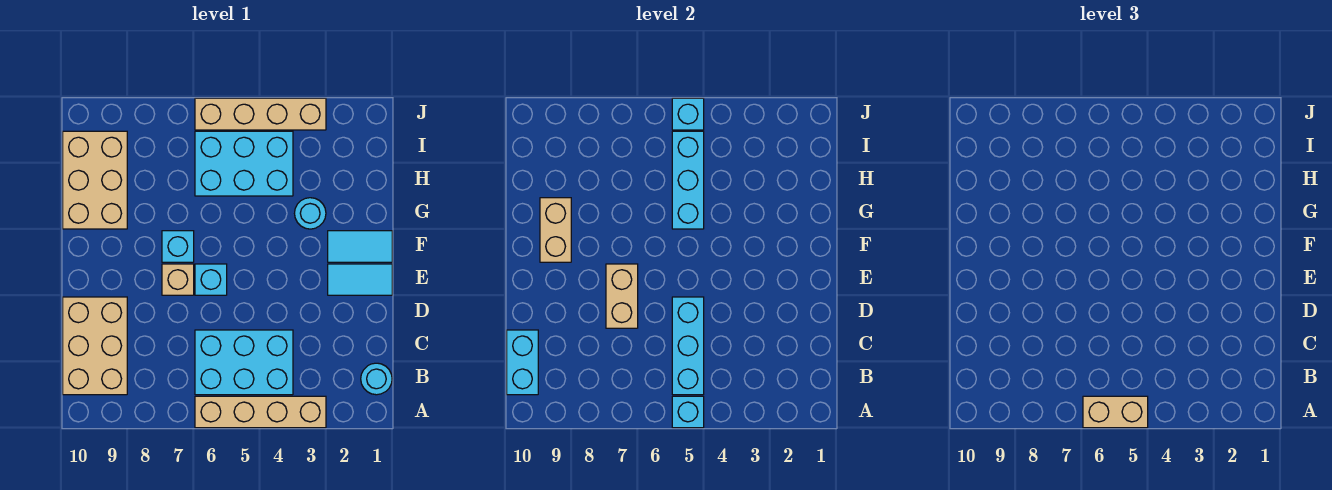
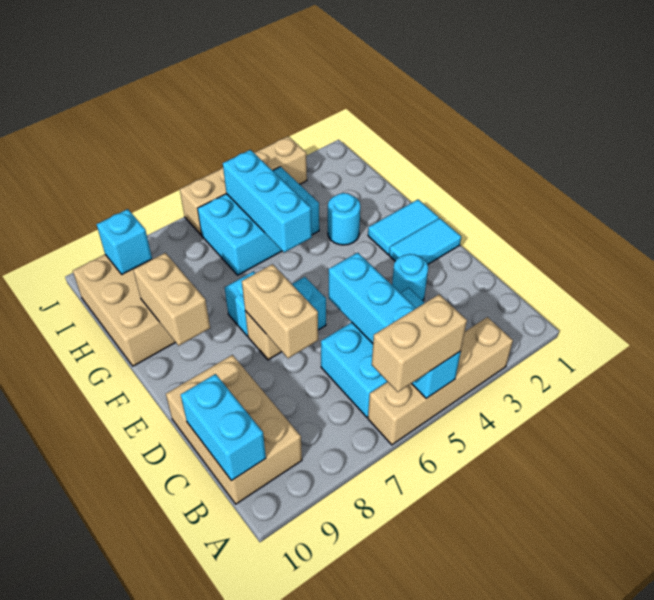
cyan round brick B1 level 1 -> cyan round brick D3 level 1
cyan brick J5 level 2 -> cyan brick I9 level 2

